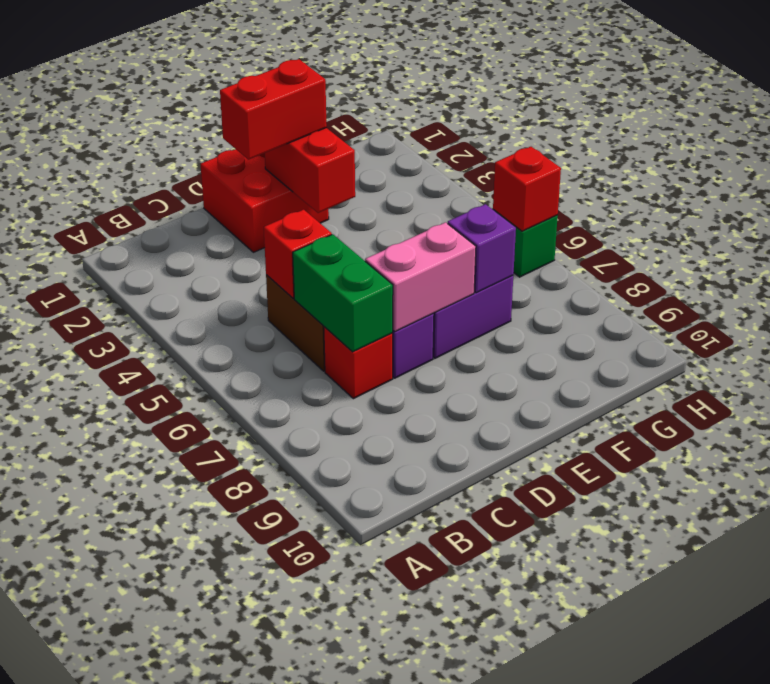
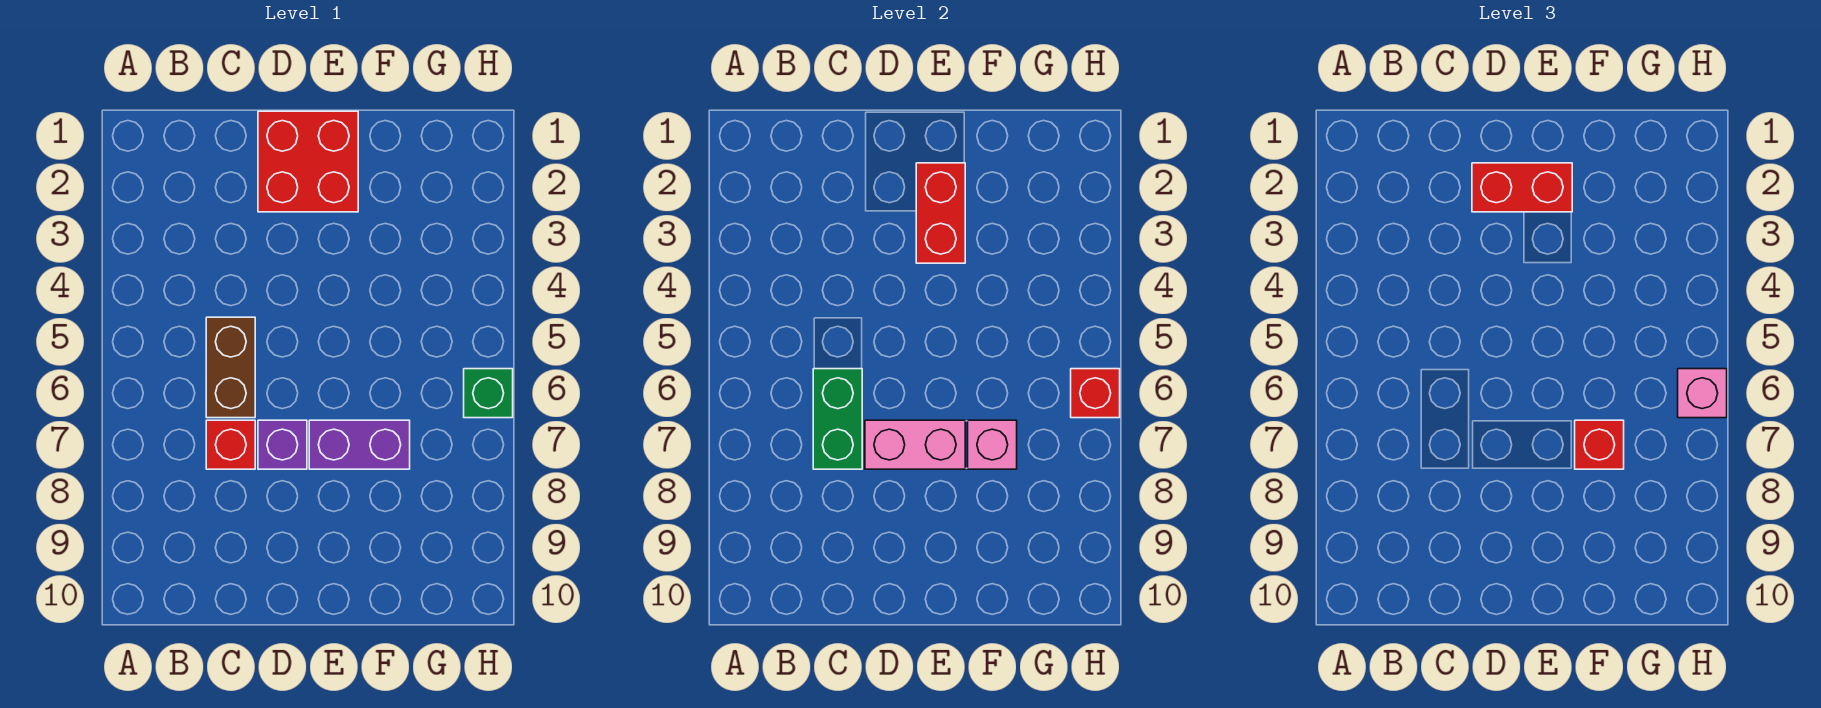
red brick C5 level 2 -> red brick F7 level 3
purple brick F7 level 2 -> pink brick F7 level 2
none -> pink brick H6 level 3

